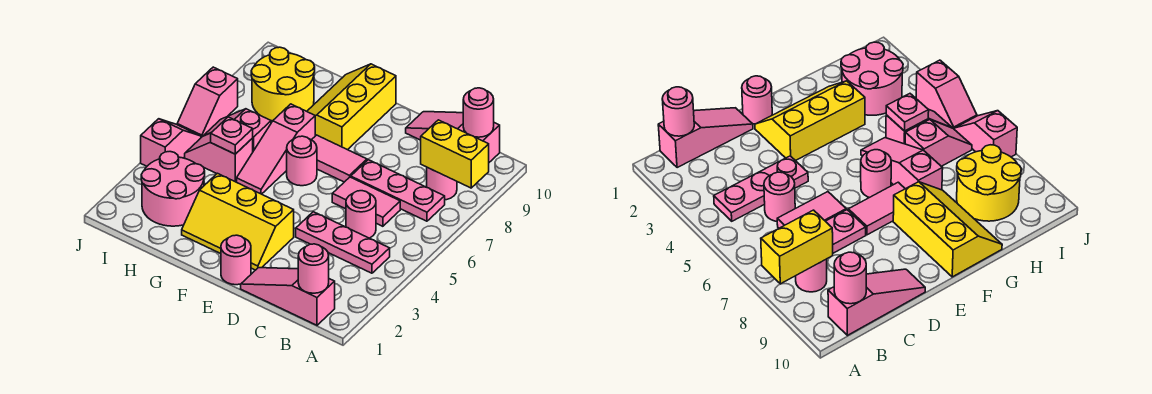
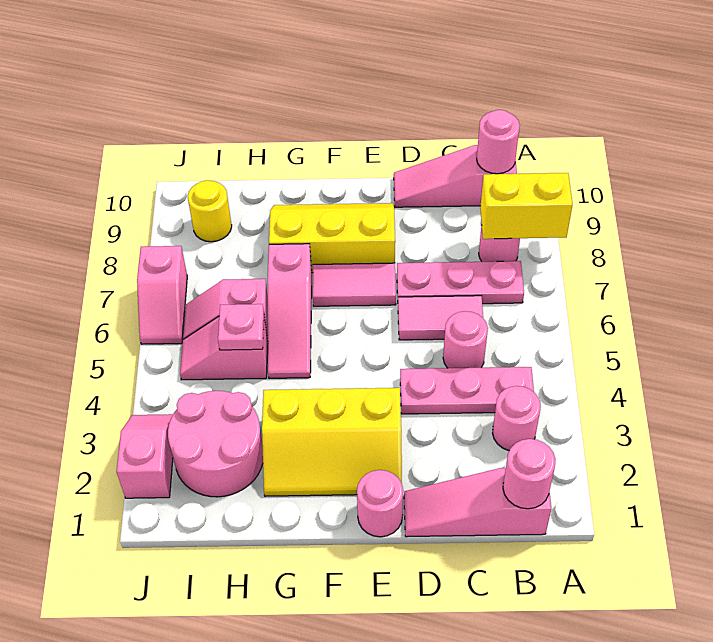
pink round brick F6 level 1 -> pink round brick B3 level 1
yellow slope F8:G10 level 1 top F -> yellow slope E8:G9 level 1 top 8
yellow round brick H8:I9 level 1 -> yellow round brick I9 level 1
pink slope J4:J5 level 1 top 4 -> pink slope J2:J3 level 1 top 2

